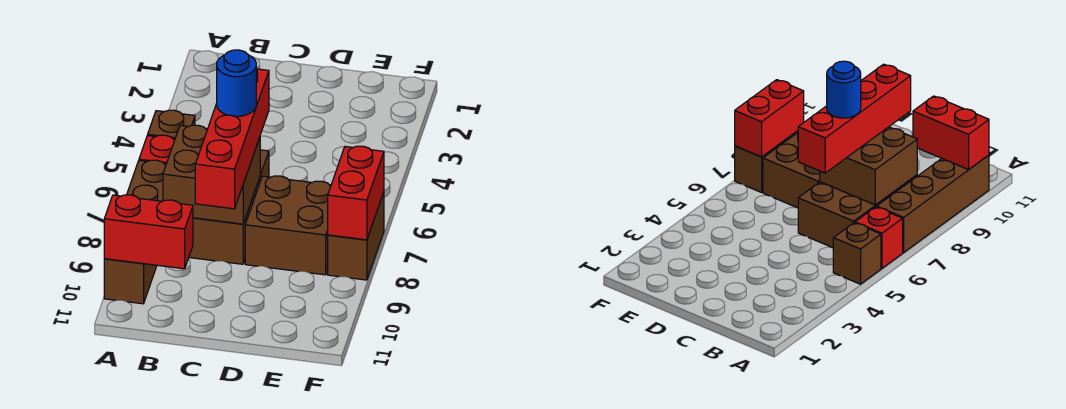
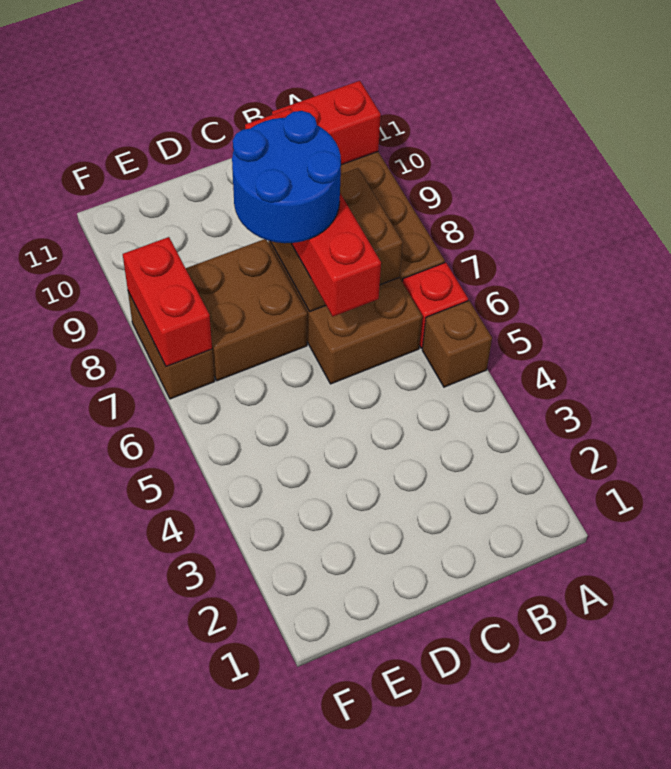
blue round brick C7 level 4 -> blue round brick C7:D8 level 4

